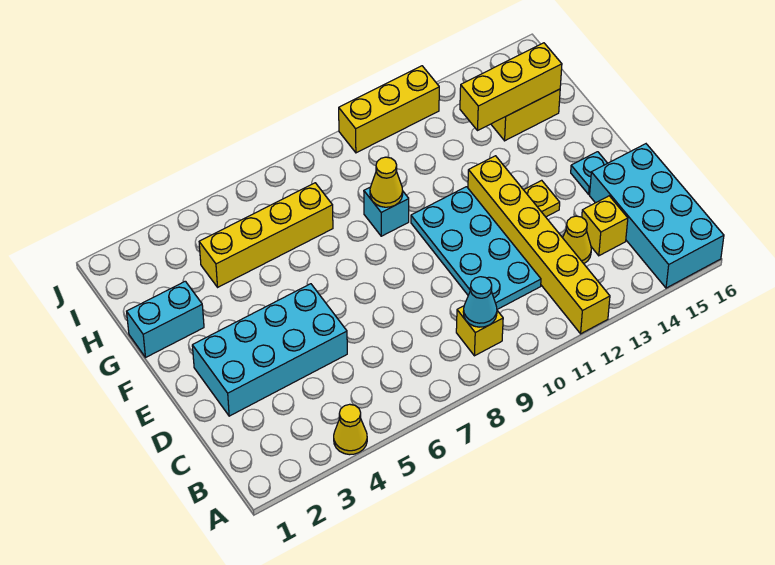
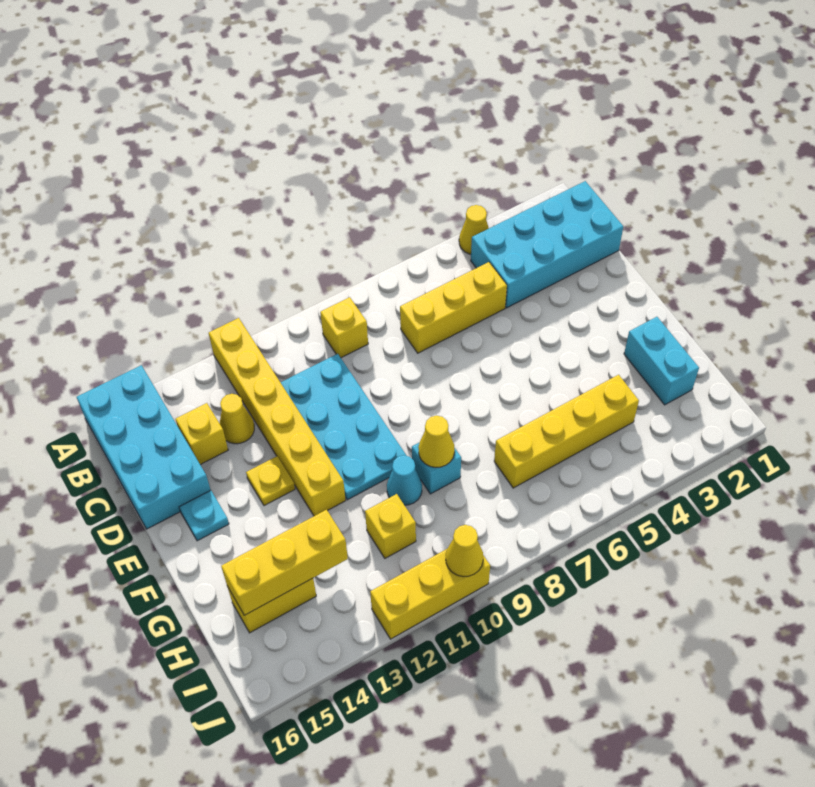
cyan cone B9 level 2 -> cyan cone G10 level 1
none -> yellow brick C5:C7 level 1
cyan brick D2:E5 level 1 -> cyan brick B1:C4 level 1
cyan brick G1:G2 level 1 -> cyan brick G2:H2 level 1
none -> yellow brick H11 level 1
none -> yellow cone J10 level 2

